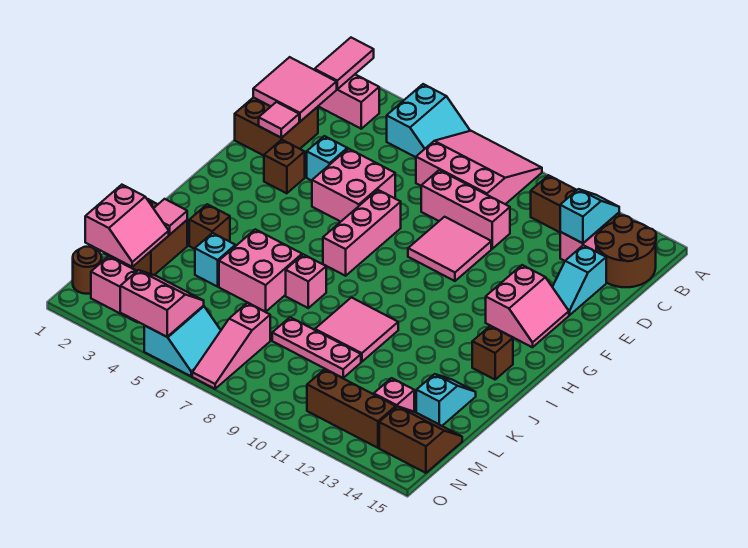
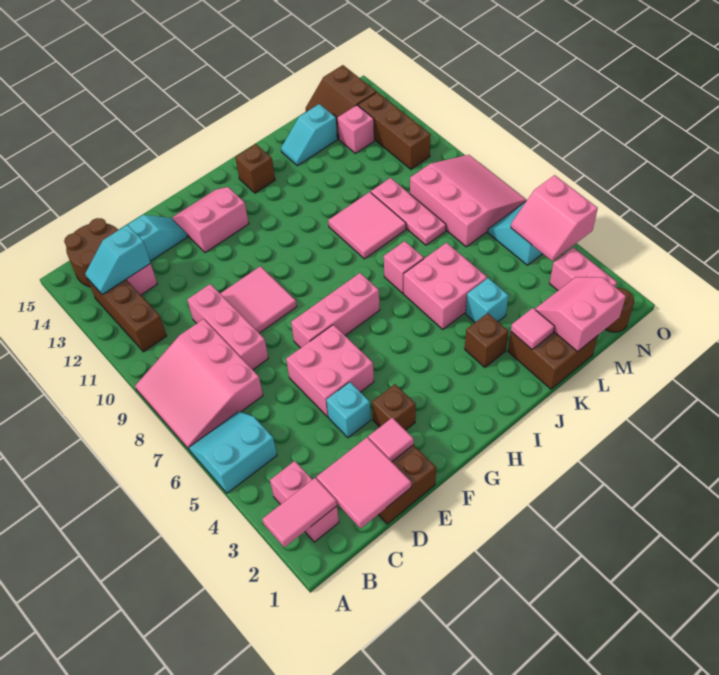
pink slope M7:O7 level 1 top M -> pink slope M7:O9 level 1 top M

